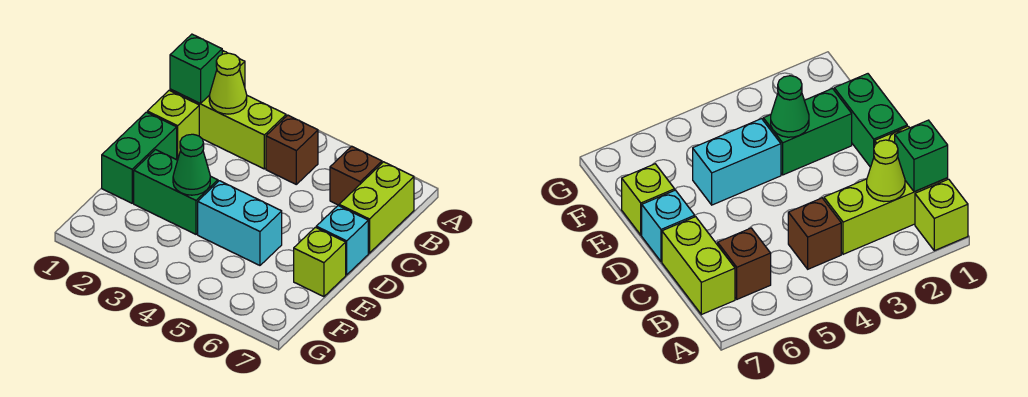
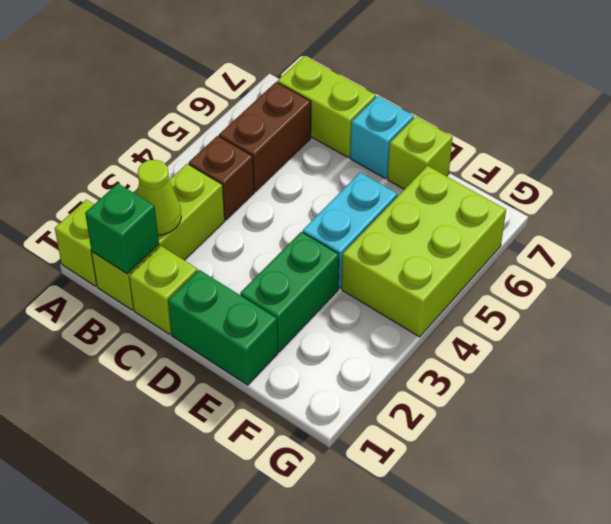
brown brick B6 level 1 -> brown brick B5:B6 level 1
green cone E3 level 2 -> none
none -> lime brick F4:G6 level 1

